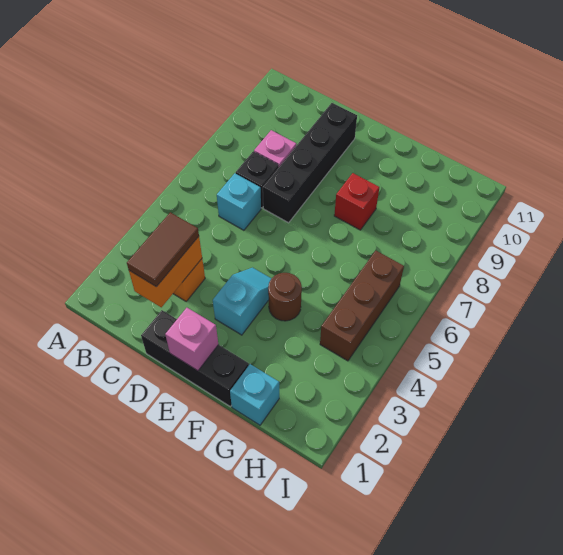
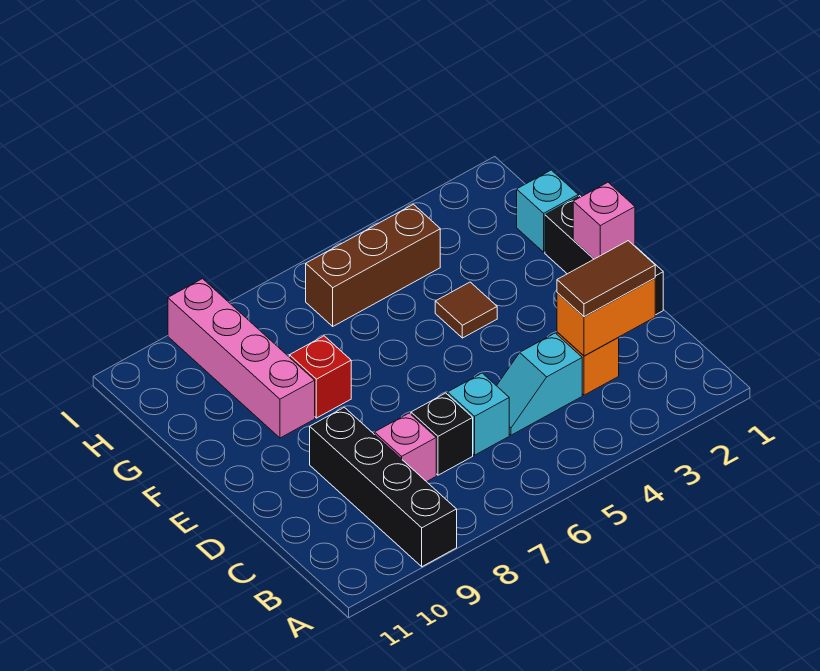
black brick D7:D10 level 1 -> black brick A9:D9 level 1
cyan slope E3:E4 level 1 top 3 -> cyan slope C4:C5 level 1 top 4
brown round brick F4 level 1 -> brown tile F4 level 1
none -> pink brick F9:I9 level 1

